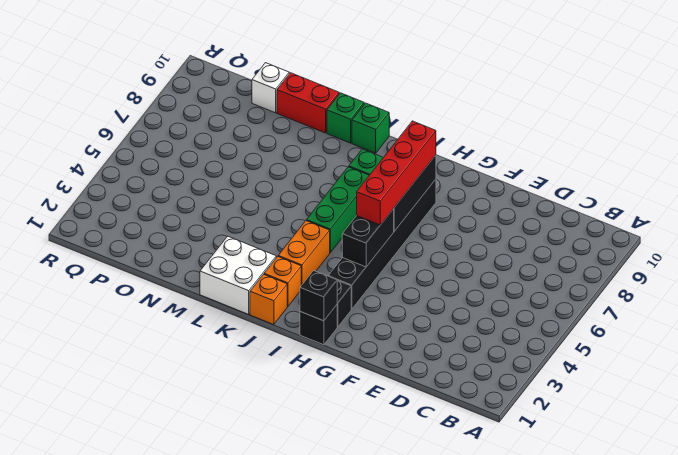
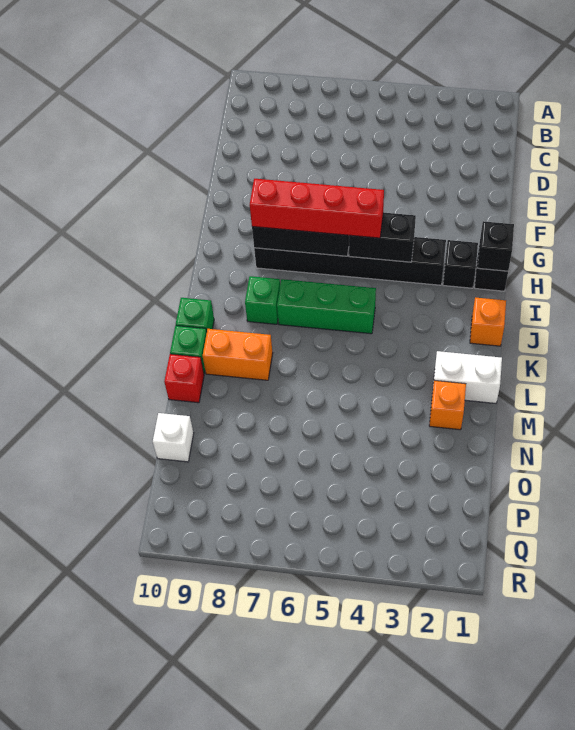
orange brick J2 level 1 -> orange brick M2 level 1
orange brick J3:J4 level 1 -> orange brick L8:L9 level 1
white brick K1:L2 level 1 -> white brick L1:L2 level 1
red brick M10:N10 level 1 -> red brick M10 level 1

